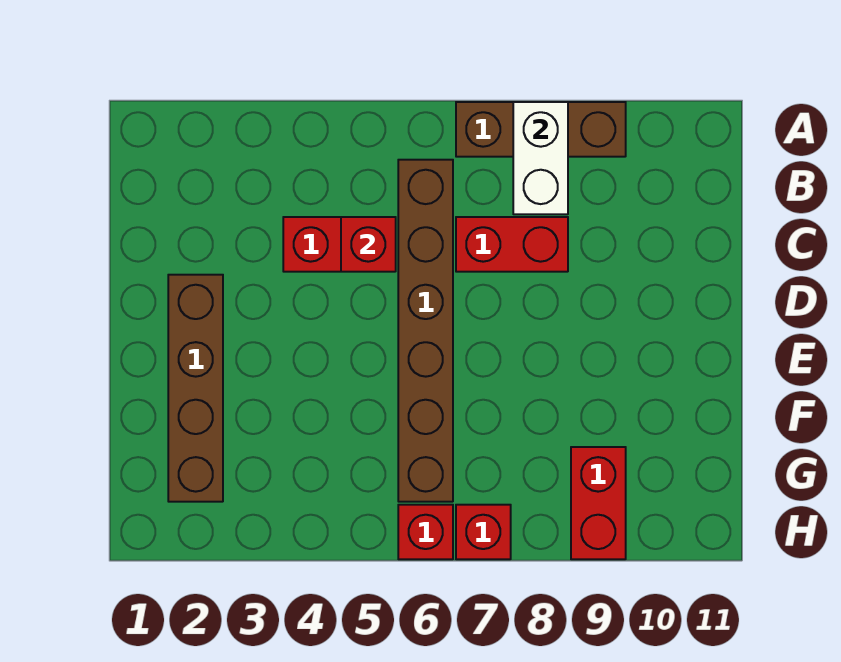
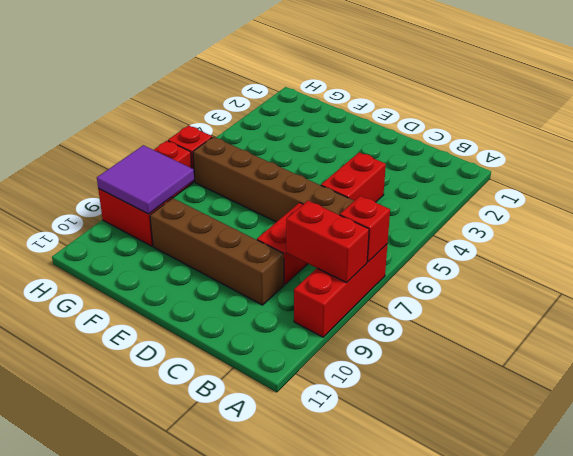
brown brick A7:A9 level 1 -> red brick A7:A9 level 1
white brick A8:B8 level 2 -> red brick A8:B8 level 2
red brick C5 level 2 -> red brick A7 level 2
brown brick D2:G2 level 1 -> brown brick C9:F9 level 1
none -> purple tile G8:H9 level 2

